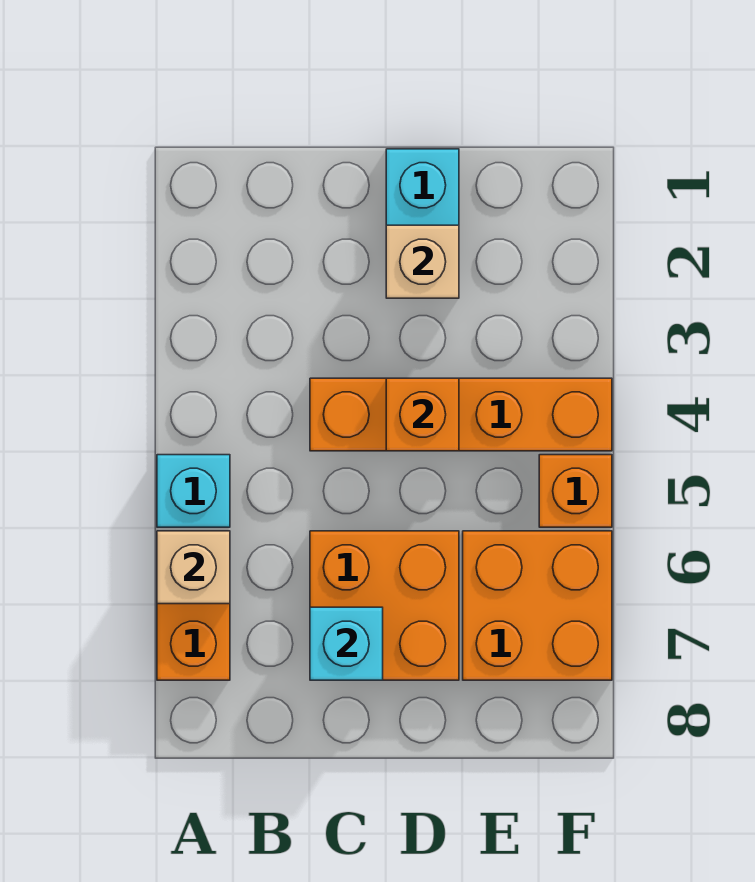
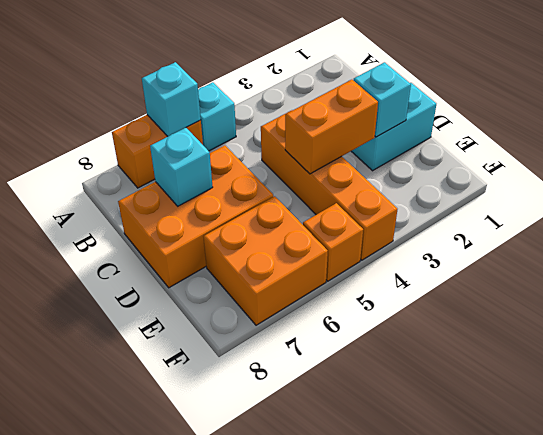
tan brick A6 level 2 -> cyan brick A6 level 2
orange brick C6:D7 level 1 -> orange brick C6:D8 level 1
tan brick D2 level 2 -> cyan brick D2 level 2
orange brick D4 level 2 -> orange brick D3:D4 level 2

